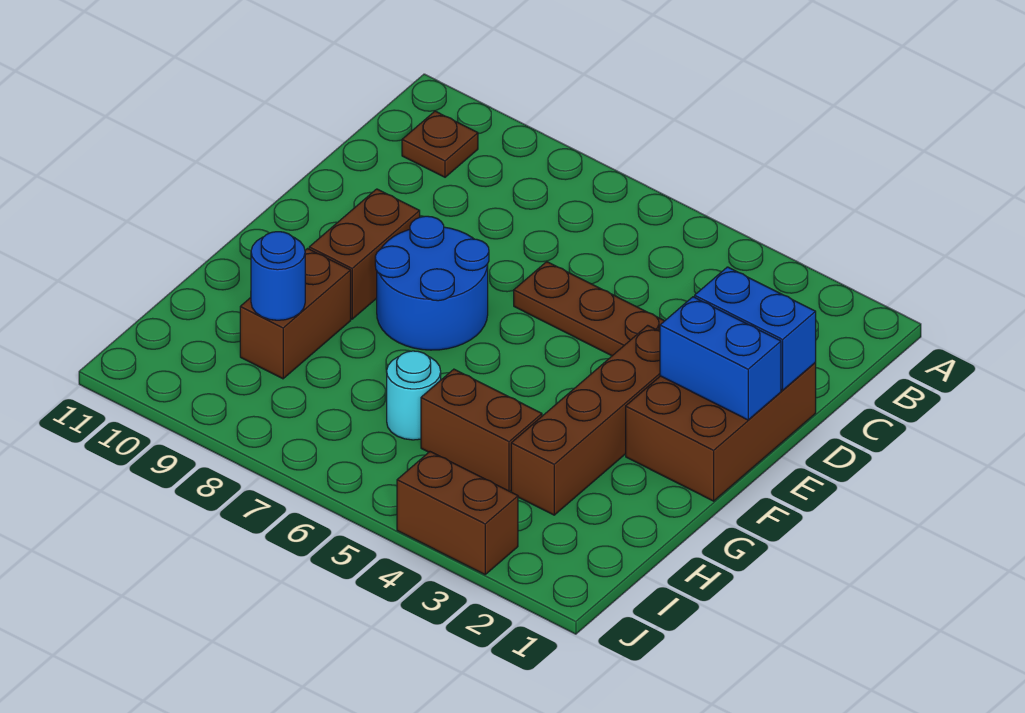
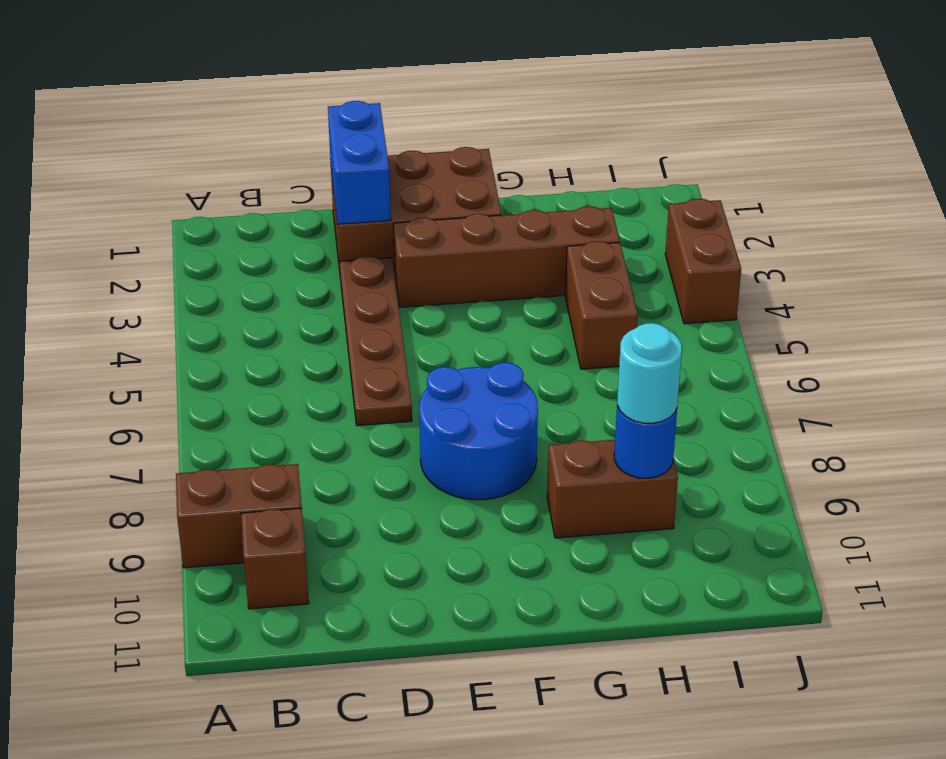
brown plate B10 level 1 -> brown brick B10 level 1
blue brick E1:E2 level 2 -> none
brown brick E9:F9 level 1 -> brown brick A9:B9 level 1
cyan round brick H6 level 1 -> cyan round brick H9 level 3

